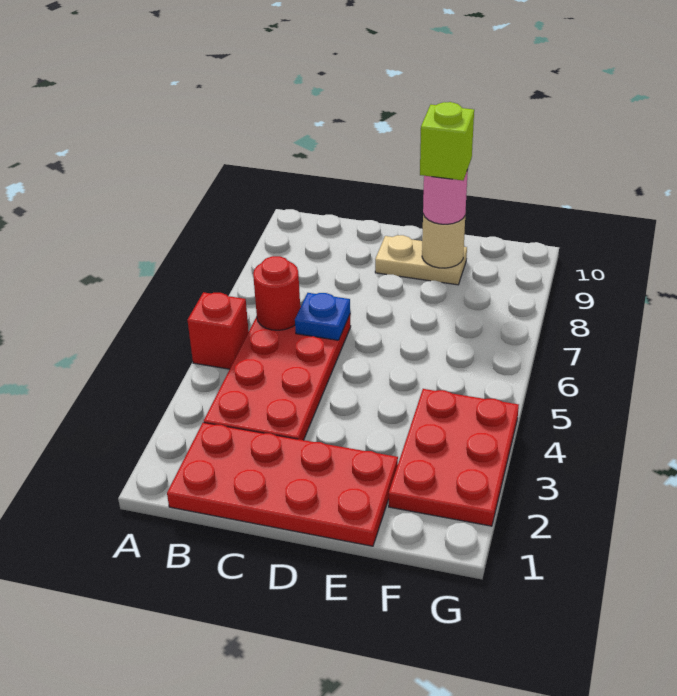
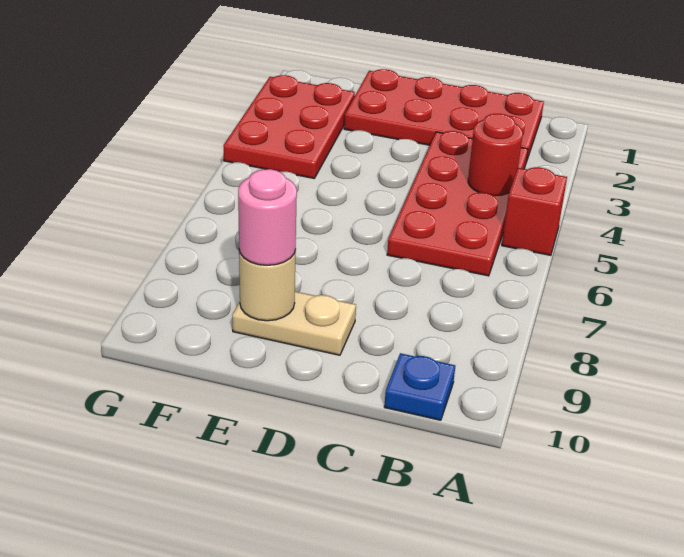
red round brick B6 level 2 -> red round brick B4 level 2
blue plate C6 level 2 -> blue plate B10 level 1
lime brick E9 level 4 -> none

